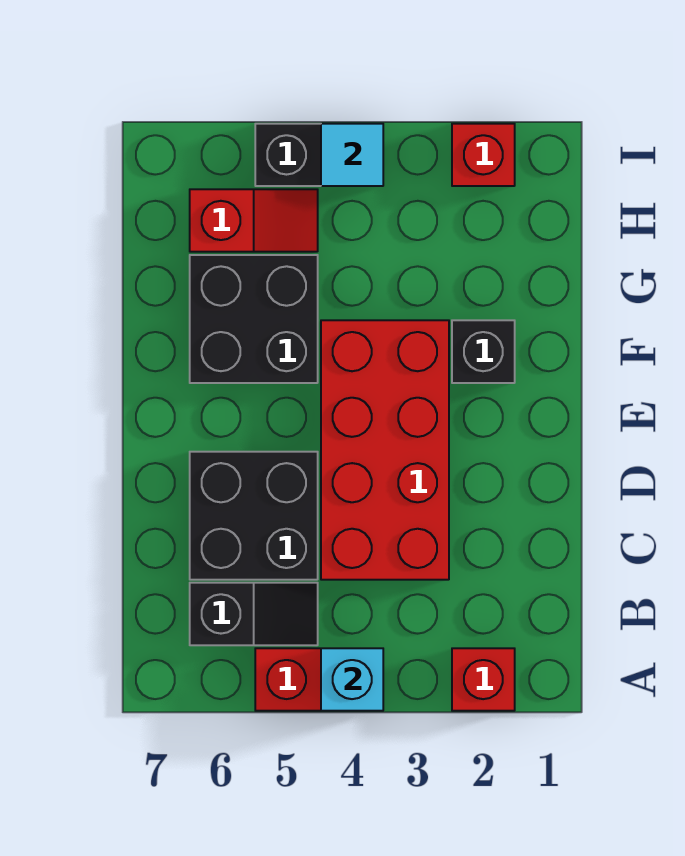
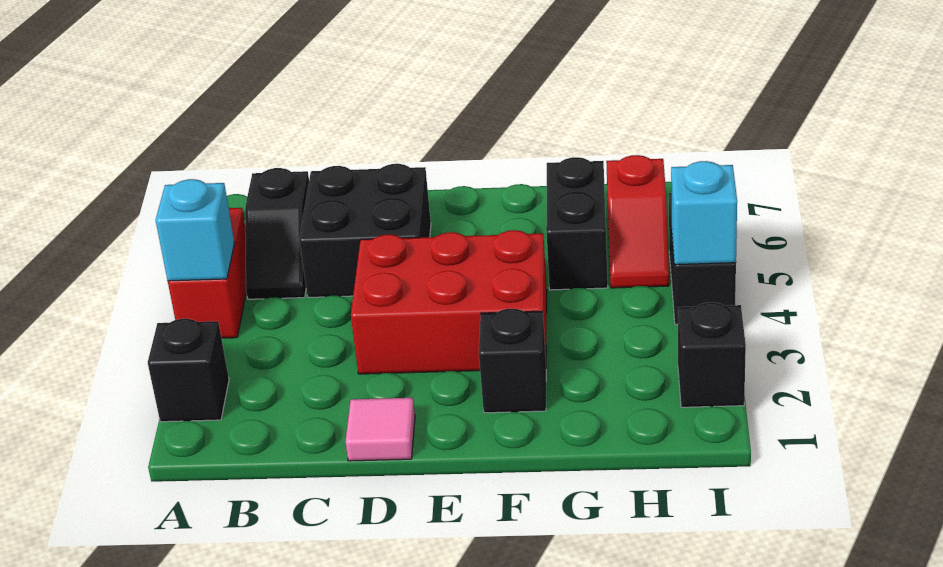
red brick A2 level 1 -> black brick A2 level 1
red brick C3:F4 level 1 -> red brick D3:F4 level 1
none -> pink tile D1 level 1
black brick F5:G6 level 1 -> black brick G5:G6 level 1
red brick I2 level 1 -> black brick I2 level 1
cyan tile I4 level 2 -> cyan brick I4 level 2

